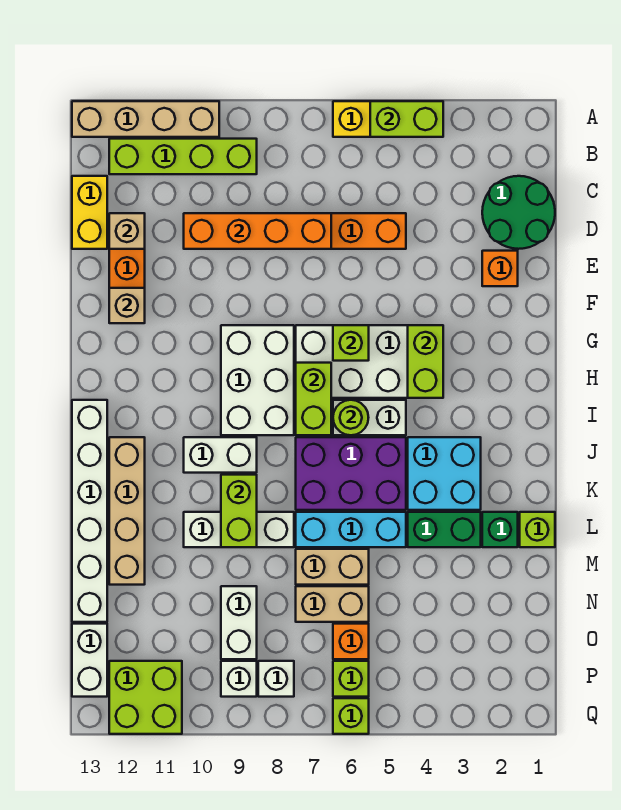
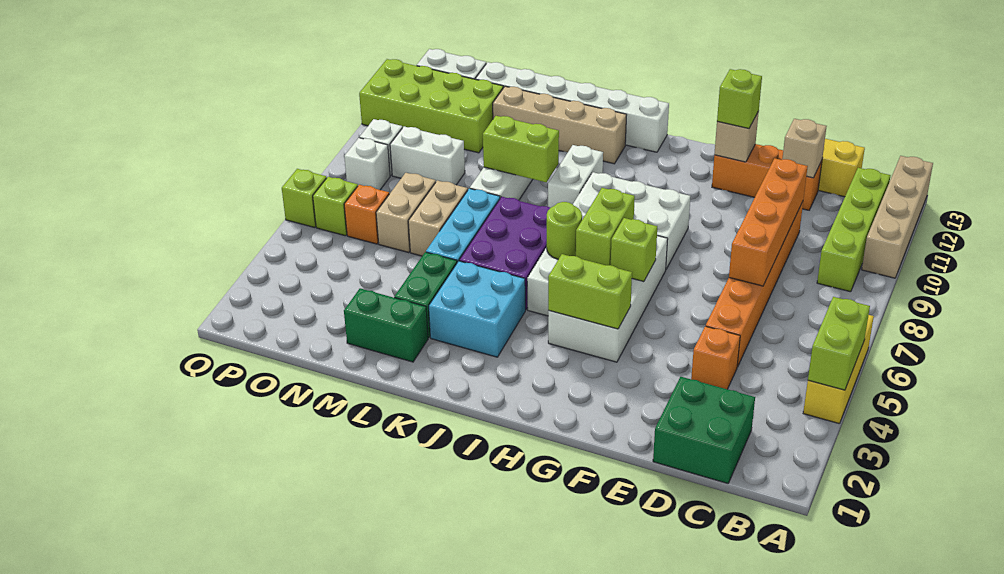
green round brick C1:D2 level 1 -> green brick C1:D2 level 1
orange brick E2 level 1 -> orange brick D4 level 1
lime brick H7:I7 level 2 -> lime brick H6:H7 level 2
lime brick L1 level 1 -> lime brick F12 level 3
green brick L2 level 1 -> green brick L2:M2 level 1
lime brick P11:Q12 level 1 -> lime brick N11:Q12 level 1

